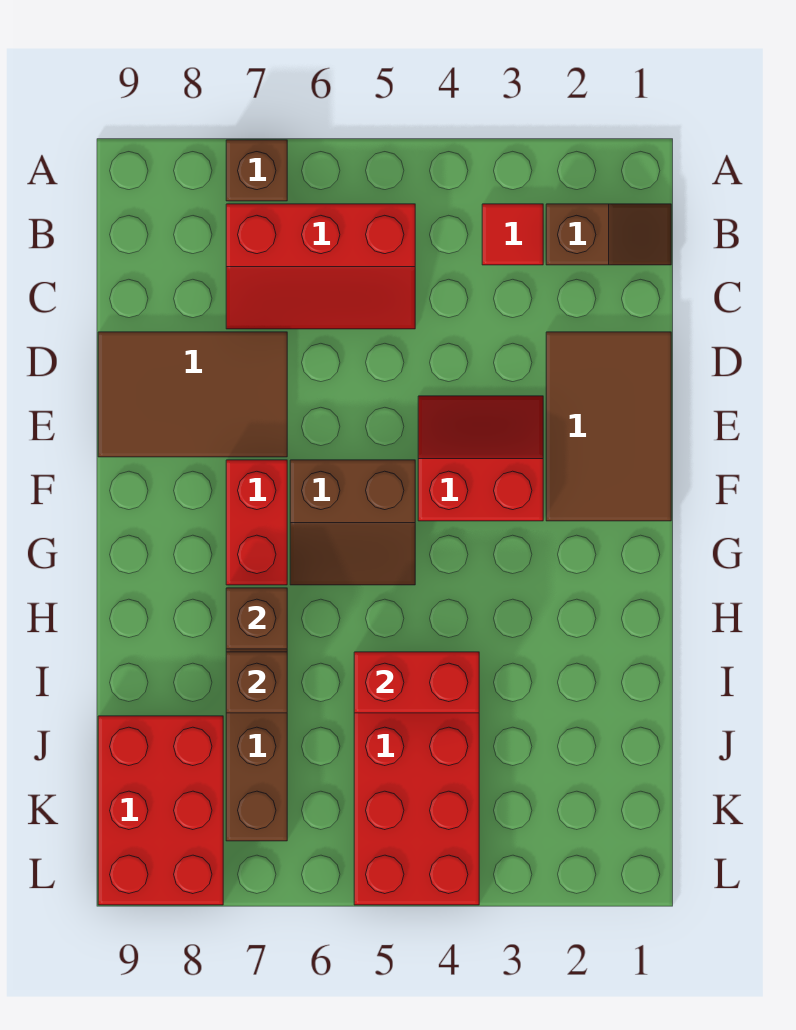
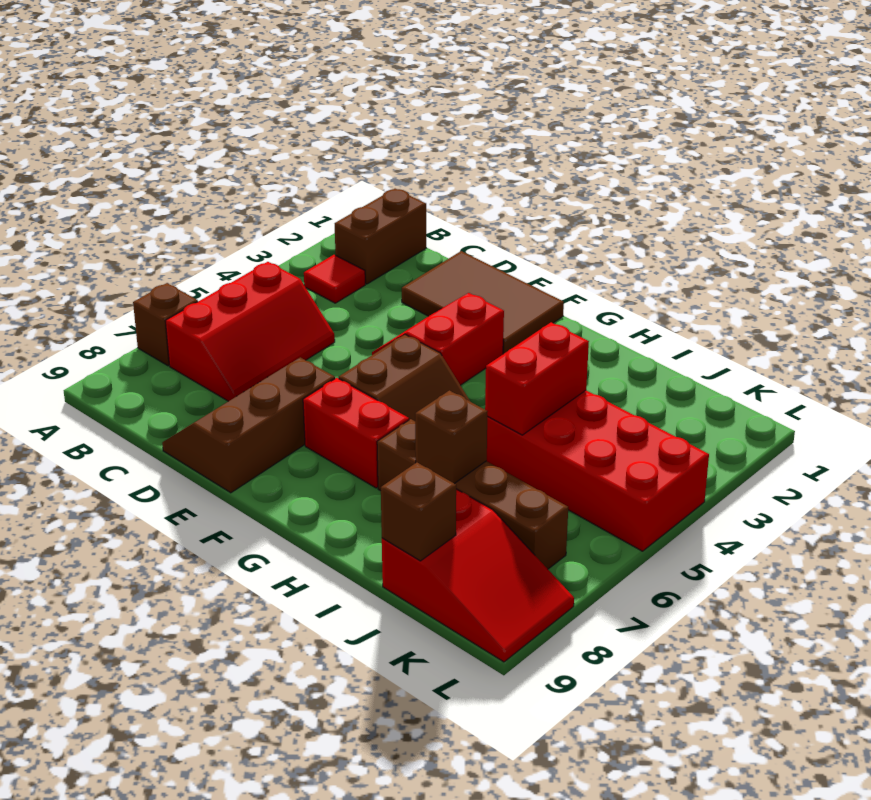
brown slope B1:B2 level 1 top 2 -> brown brick B1:B2 level 1
brown tile D7:E9 level 1 -> brown slope D7:E9 level 1 top E
brown brick H7 level 2 -> brown brick J9 level 2
red brick J8:L9 level 1 -> red slope J8:L9 level 1 top J

